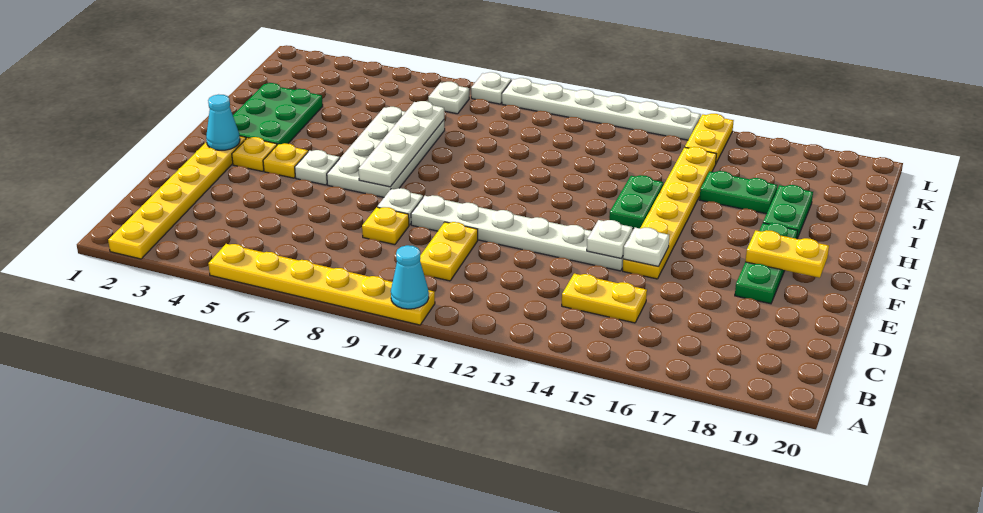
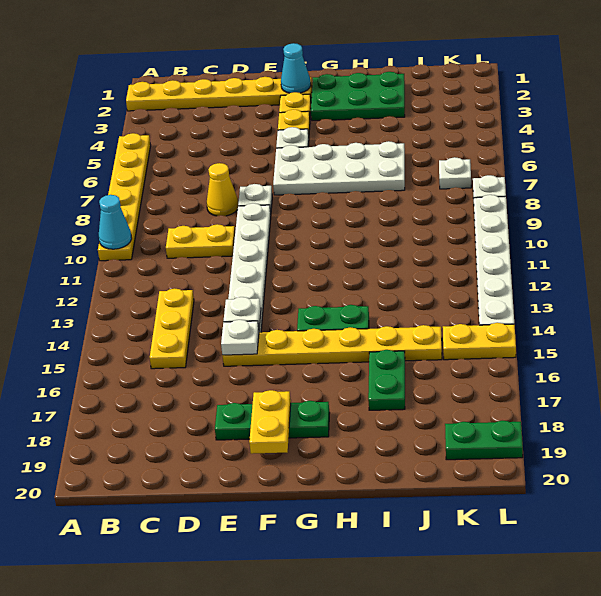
yellow plate C14:C15 level 1 -> yellow plate C13:C15 level 1
yellow plate D8 level 1 -> yellow cone D8 level 1
white plate F7:I7 level 2 -> none
green plate H18:I18 level 1 -> green plate K19:L19 level 1

